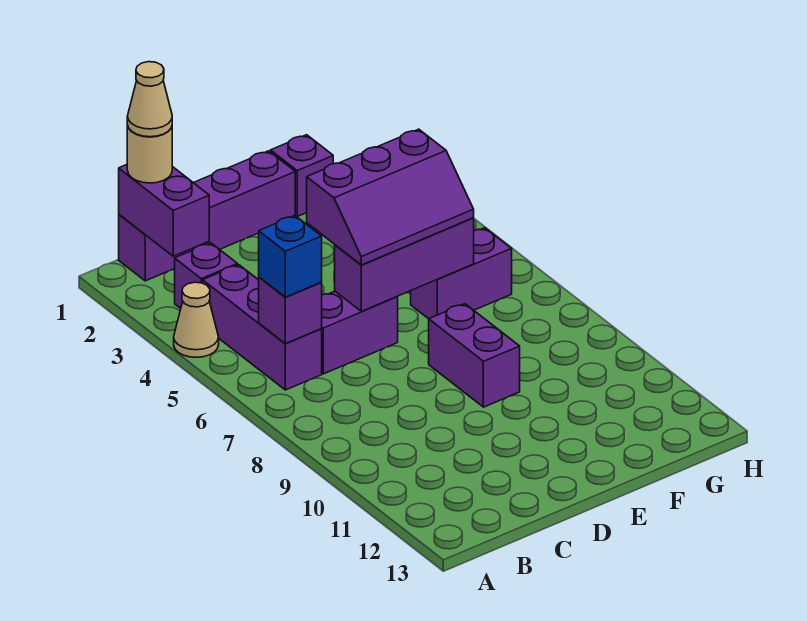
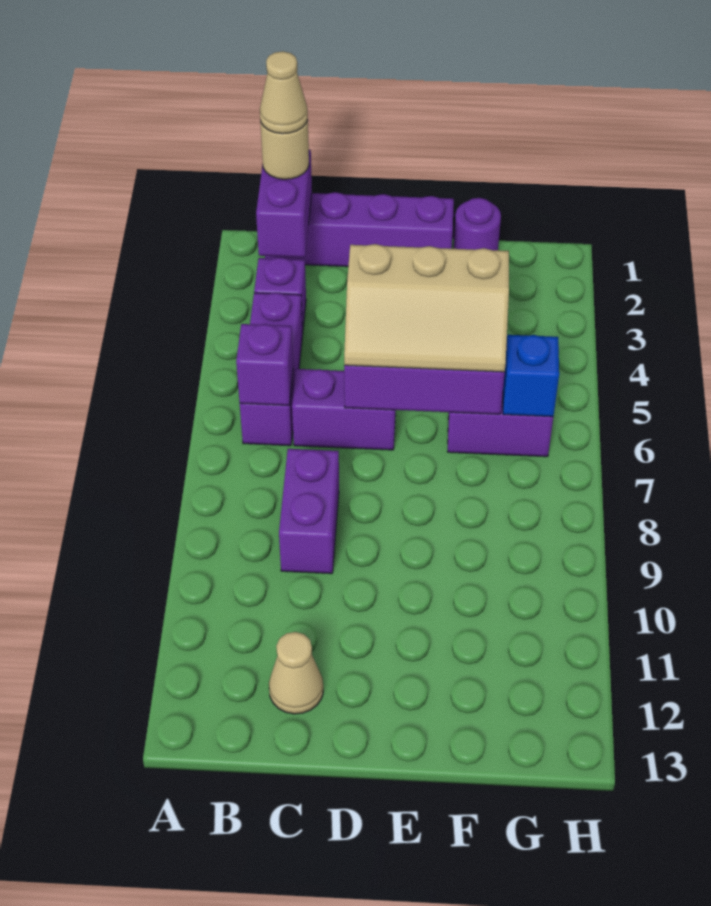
tan cone A4 level 1 -> tan cone C12 level 1
blue brick B6 level 3 -> blue brick G6 level 2
purple slope D5:F6 level 3 top 5 -> tan slope D5:F6 level 3 top 5
purple brick E8:E9 level 1 -> purple brick C8:C9 level 1
purple brick F1 level 1 -> purple round brick F1 level 1

